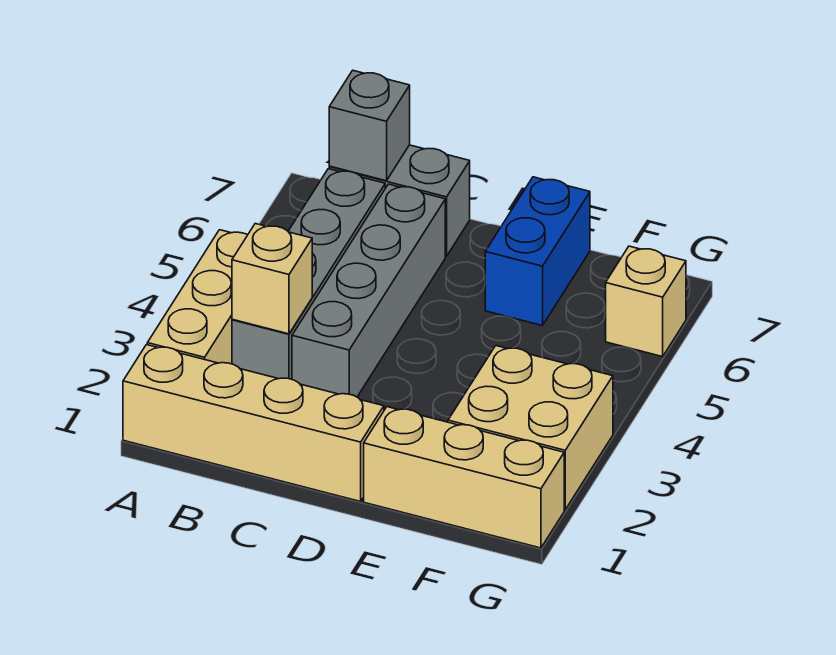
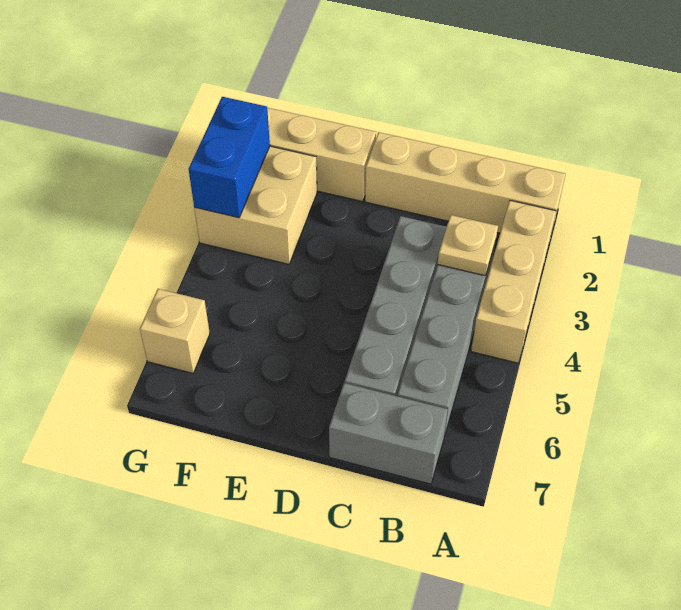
tan brick B3 level 2 -> tan plate B3 level 2
grey brick B7 level 2 -> none
blue brick E6:E7 level 1 -> blue brick G2:G3 level 2

